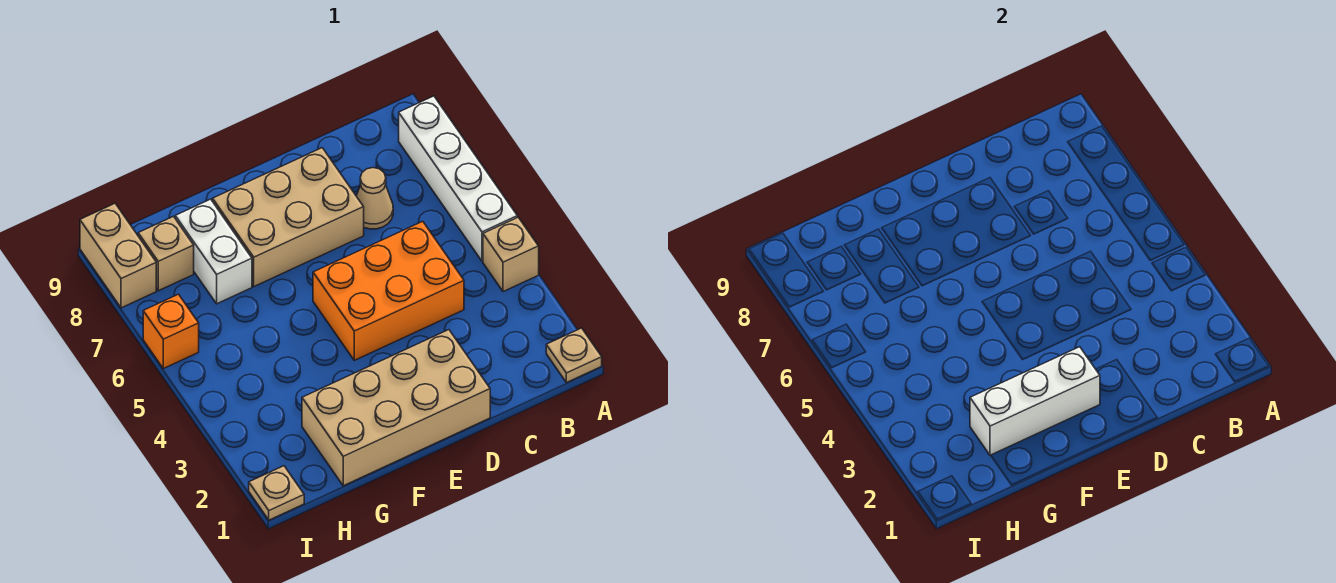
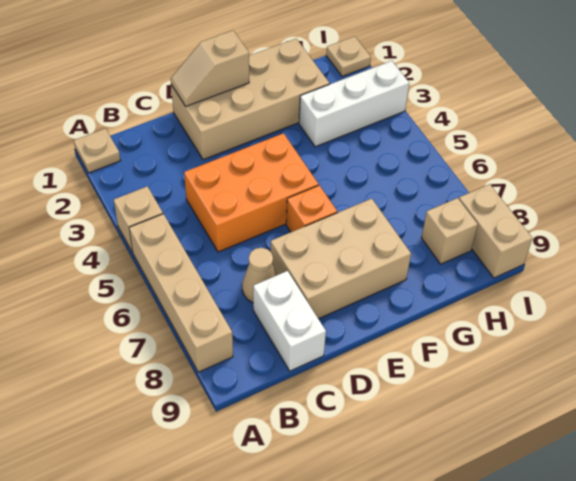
white brick A5:A8 level 1 -> tan brick A5:A8 level 1
none -> tan slope D1:E1 level 2 top E
white brick E2:G2 level 2 -> white brick G3:I3 level 1
white brick G7:G8 level 1 -> white brick C8:C9 level 1
orange brick I6 level 1 -> orange brick E6 level 1

